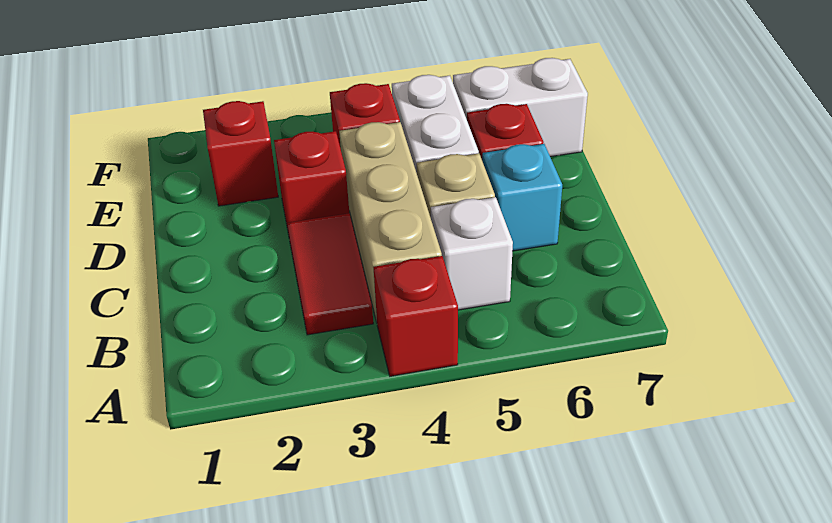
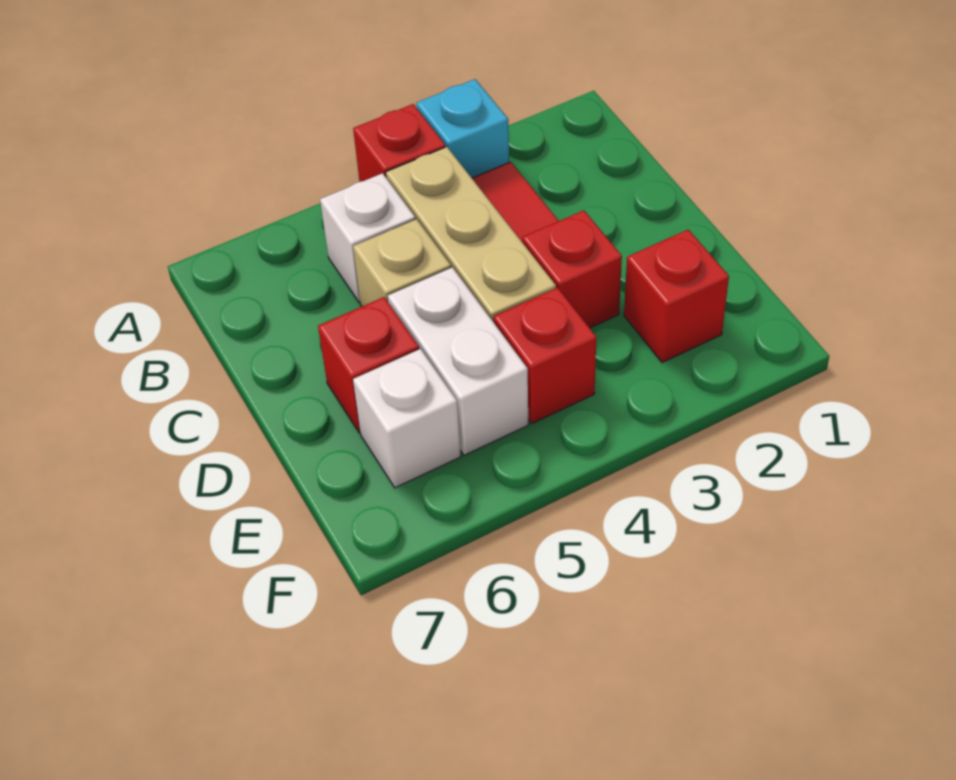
cyan brick C6 level 1 -> cyan brick A3 level 1
white brick E6:E7 level 1 -> white brick E6 level 1

